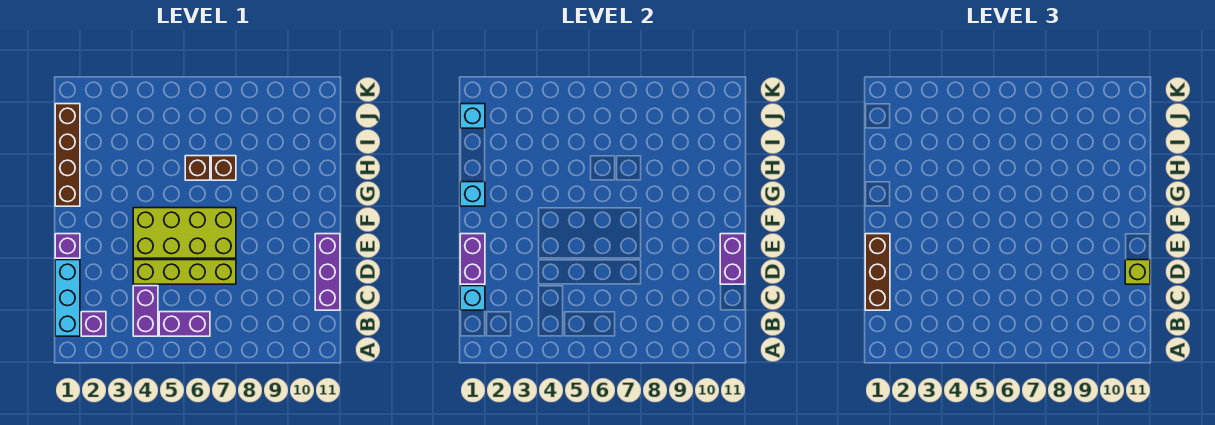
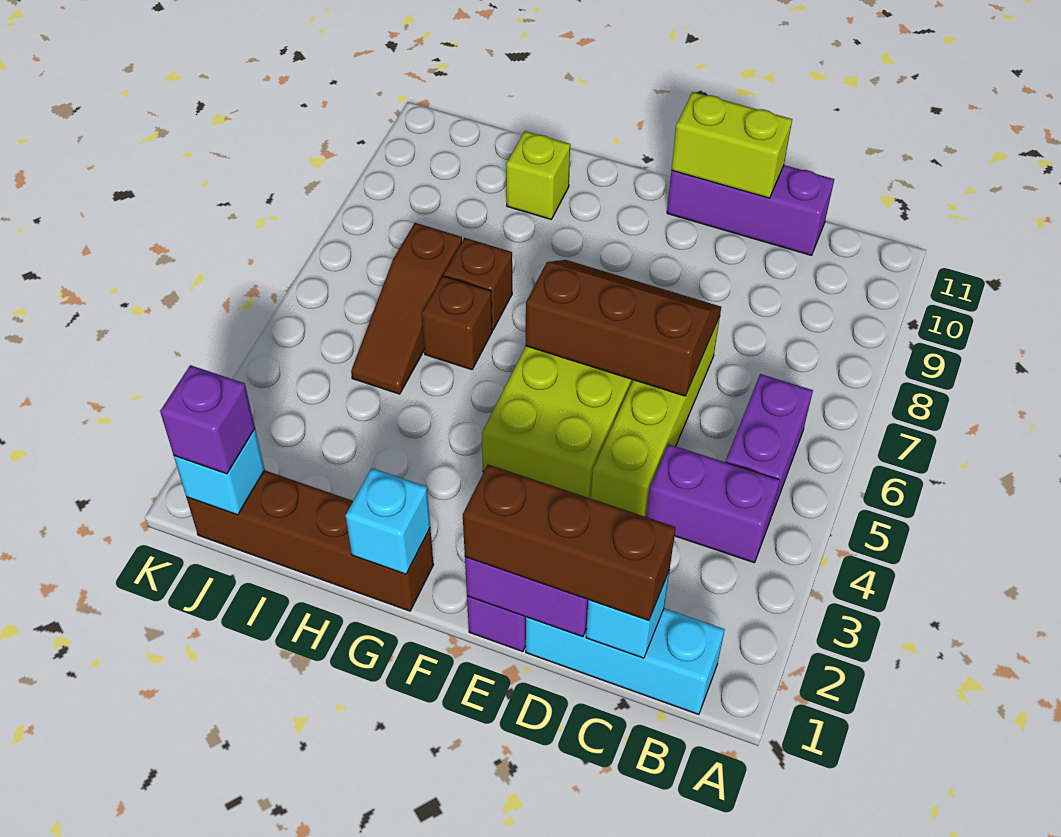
purple brick B2 level 1 -> purple brick J1 level 3
none -> brown slope D6:F7 level 2 top 6
purple brick D11:E11 level 2 -> lime brick D11:E11 level 2
lime brick D11 level 3 -> lime brick H10 level 1
none -> brown slope I5:I7 level 1 top 7

